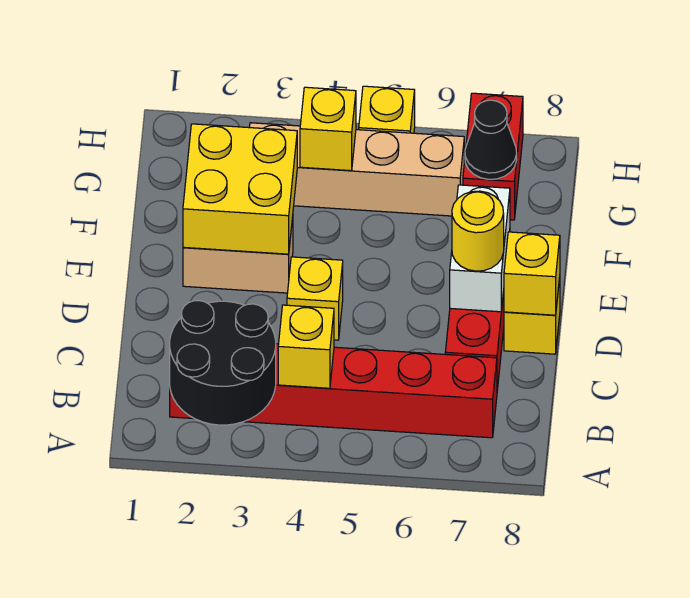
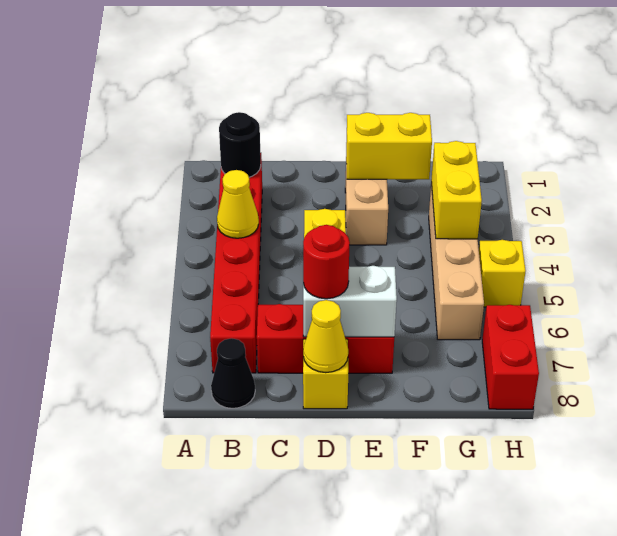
black round brick A2:B3 level 2 -> black round brick B2 level 2
yellow brick B4 level 2 -> yellow cone B4 level 2
yellow round brick D7 level 3 -> red round brick D7 level 3
yellow brick D8 level 2 -> yellow cone D8 level 2
yellow brick E2:F3 level 2 -> yellow brick E2:F2 level 2
yellow brick G4 level 2 -> yellow brick G3:G4 level 2
red brick G7:H7 level 1 -> red brick H7:H8 level 1
black cone G7 level 2 -> black cone B8 level 1

